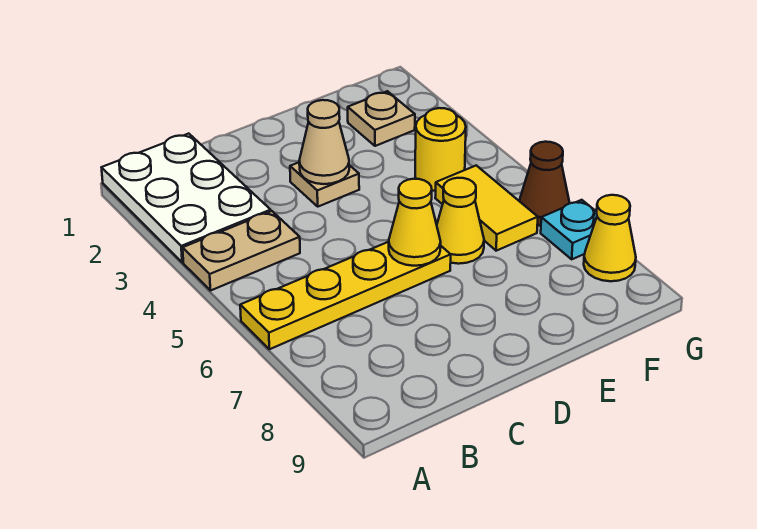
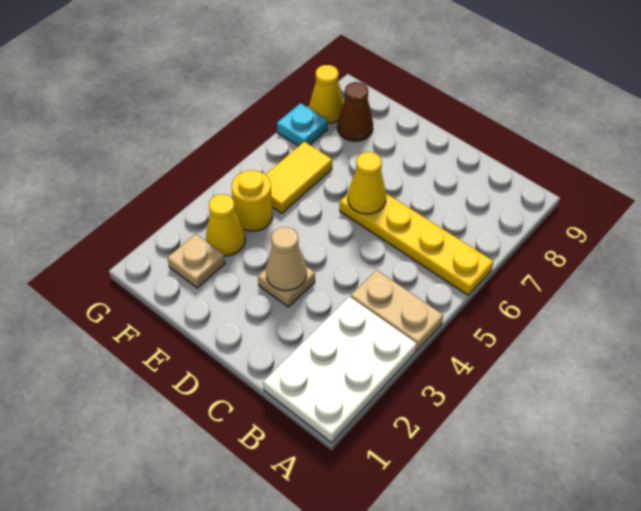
yellow cone E6 level 1 -> yellow cone F3 level 1
brown cone G6 level 1 -> brown cone F8 level 1

